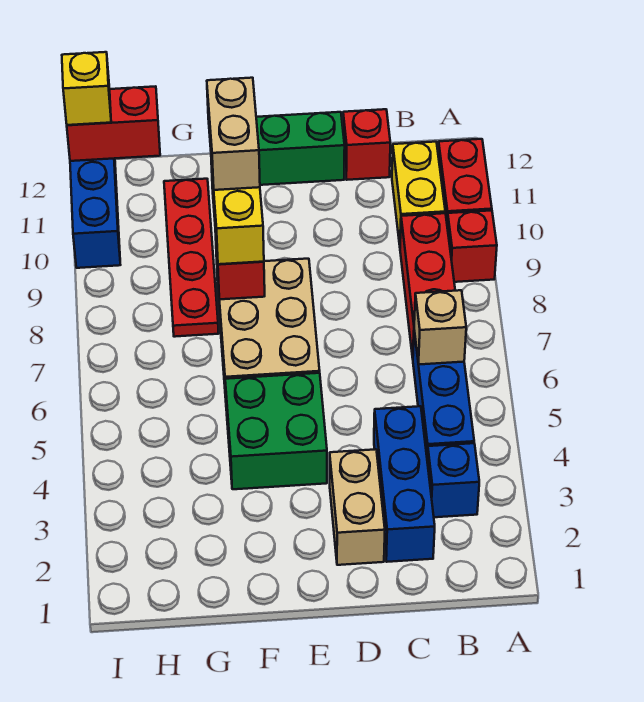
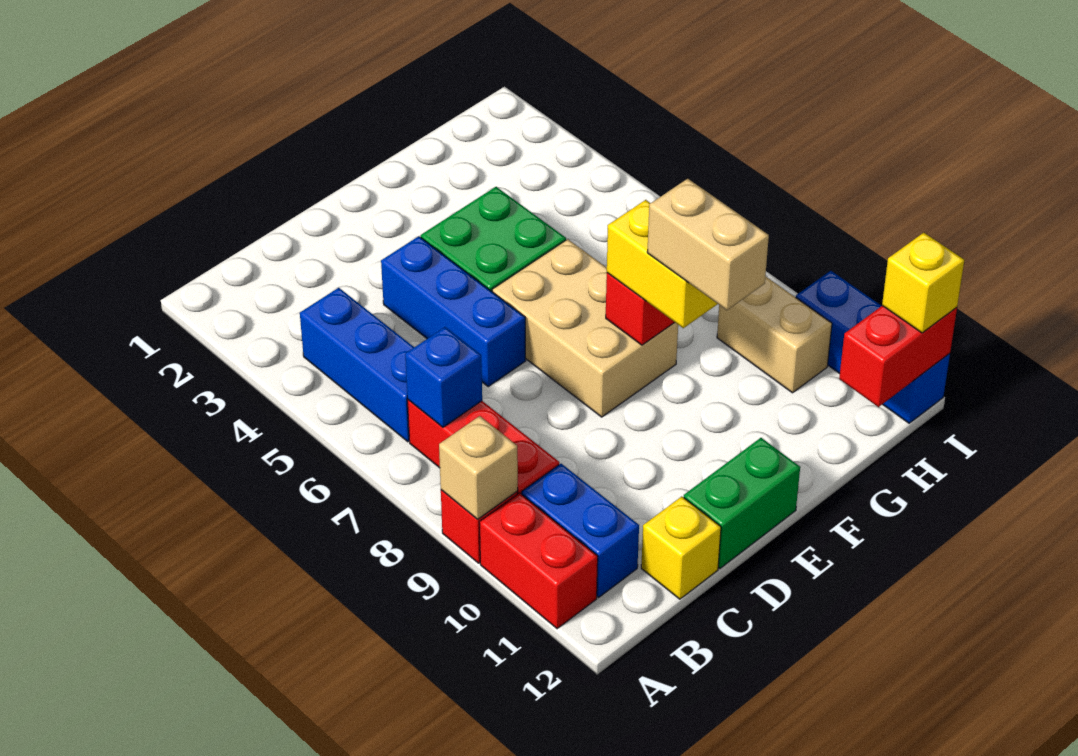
blue brick B3 level 1 -> blue brick B7 level 2
tan brick B6 level 2 -> tan brick A9 level 2
yellow brick B10:B11 level 1 -> blue brick B10:B11 level 1
blue brick C2:C4 level 1 -> blue brick D4:D6 level 1
red brick C12 level 1 -> yellow brick C12 level 1
tan brick D2:D3 level 1 -> tan brick H9:H10 level 1
red plate G8:G11 level 1 -> none

